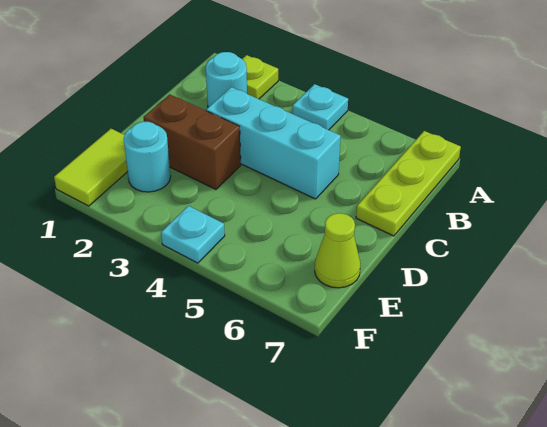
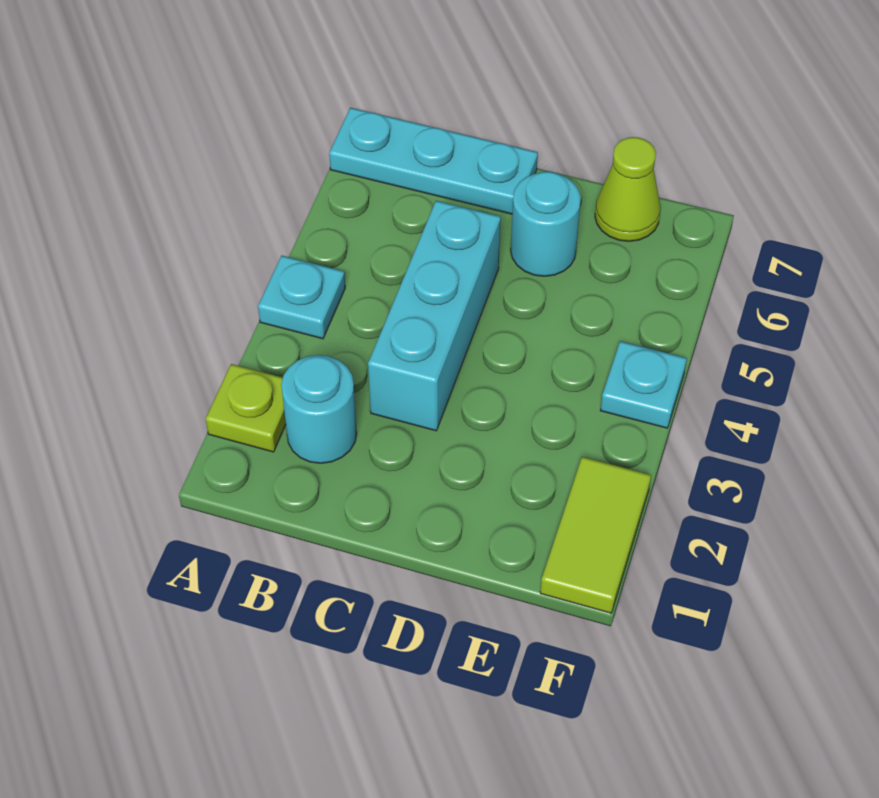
lime plate A7:C7 level 1 -> cyan plate A7:C7 level 1
brown brick D2:D3 level 1 -> none
lime tile E1:F1 level 1 -> lime tile F1:F2 level 1
cyan round brick E2 level 1 -> cyan round brick D6 level 1

